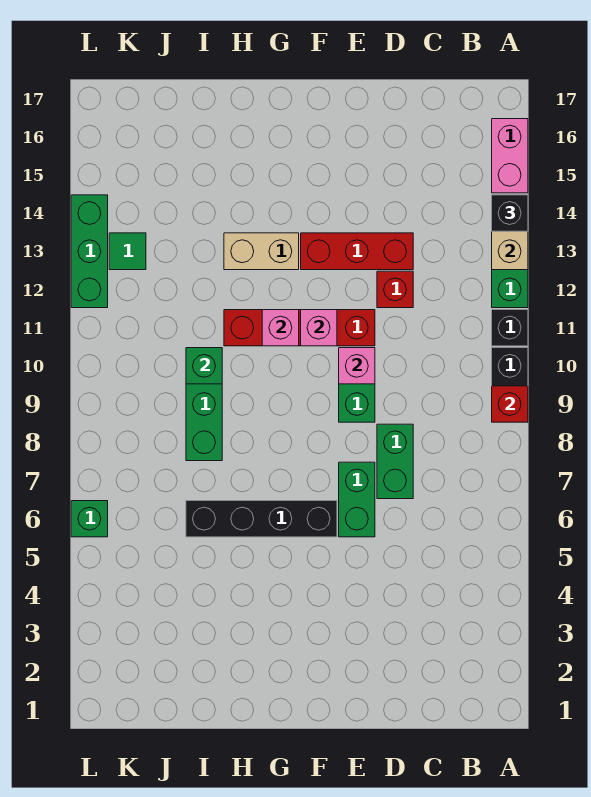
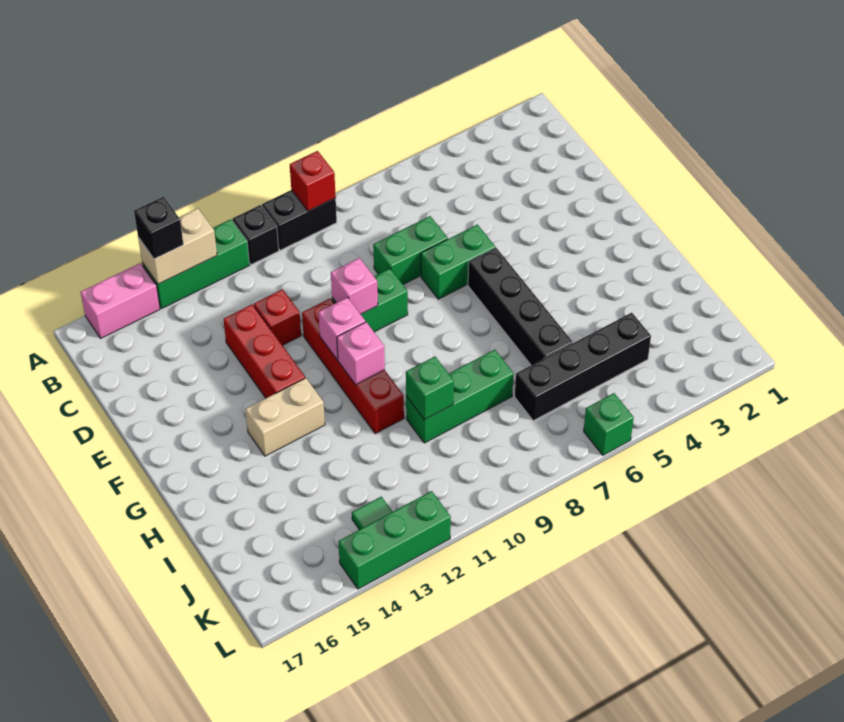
tan brick G13:H13 level 1 -> tan brick G13:G14 level 1
none -> black brick J4:J7 level 1

